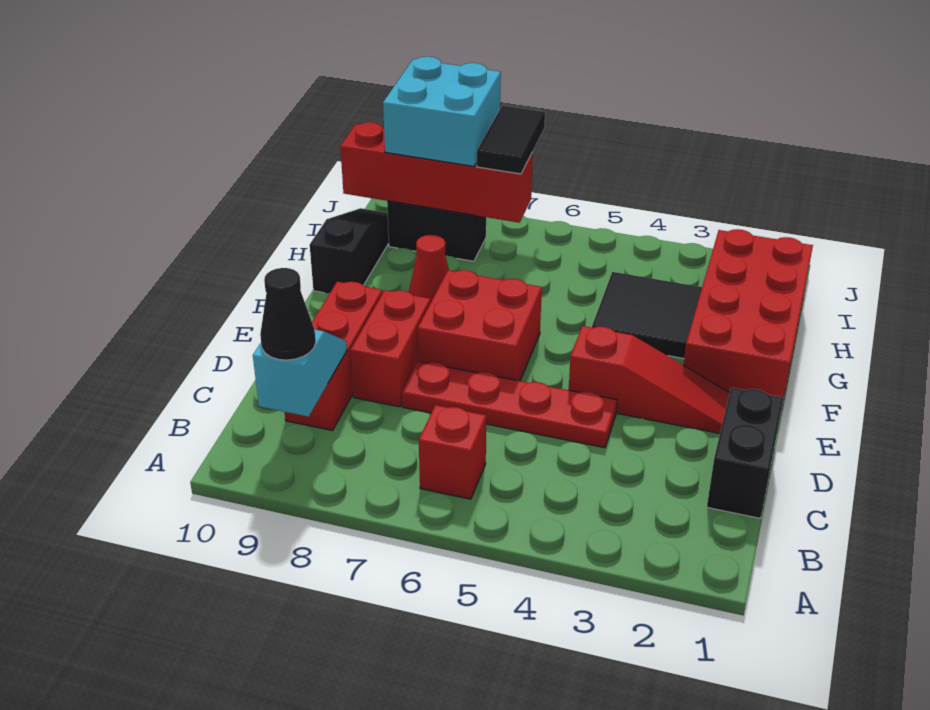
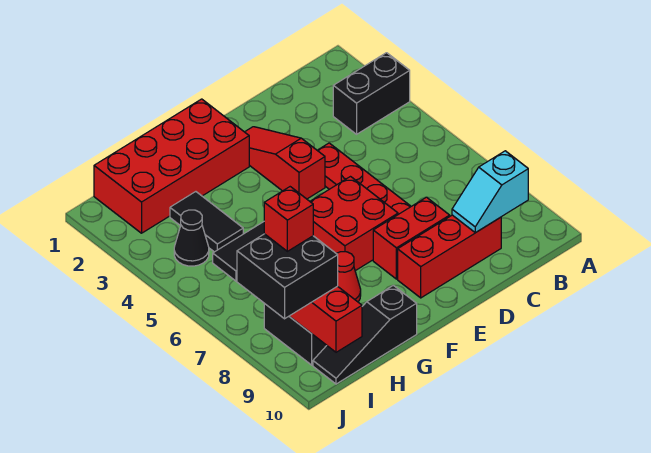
red brick B6 level 1 -> red brick I8 level 4
black cone B9 level 3 -> black cone I4 level 1
black brick C1:D1 level 1 -> black brick A3:B3 level 1
black tile G3:H4 level 1 -> black tile H3:H4 level 1
cyan brick I8:J9 level 3 -> black brick I8:J9 level 3

